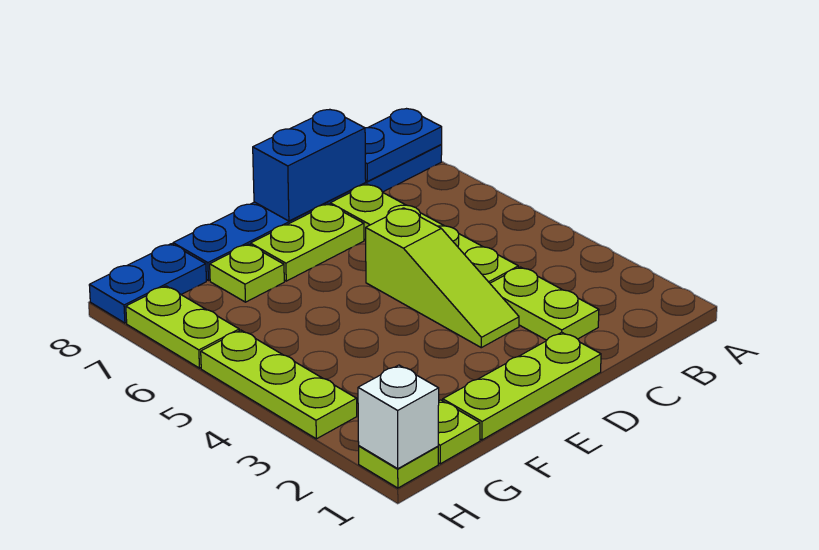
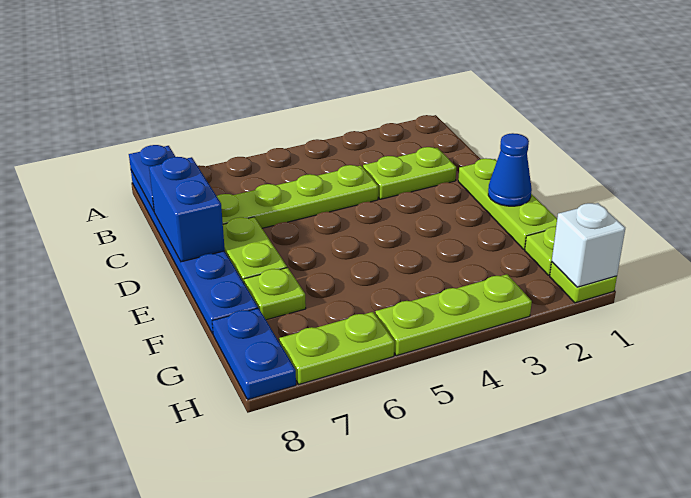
lime slope D3:D5 level 1 top 5 -> none
none -> blue cone E1 level 2

